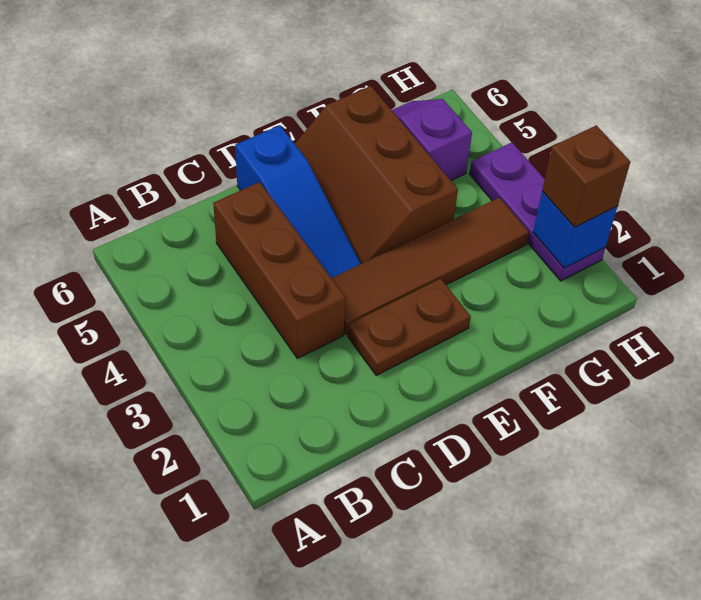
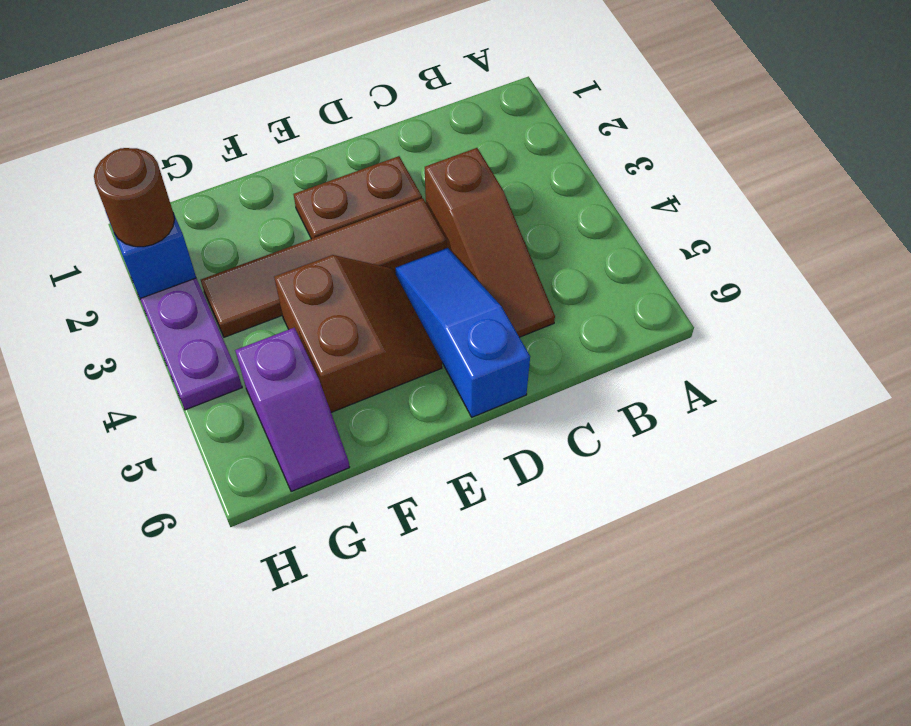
brown brick C3:C5 level 1 -> brown slope C3:C5 level 1 top 3
brown slope E4:F6 level 1 top F -> brown slope E4:F5 level 1 top F
brown brick H2 level 3 -> brown round brick H2 level 3

